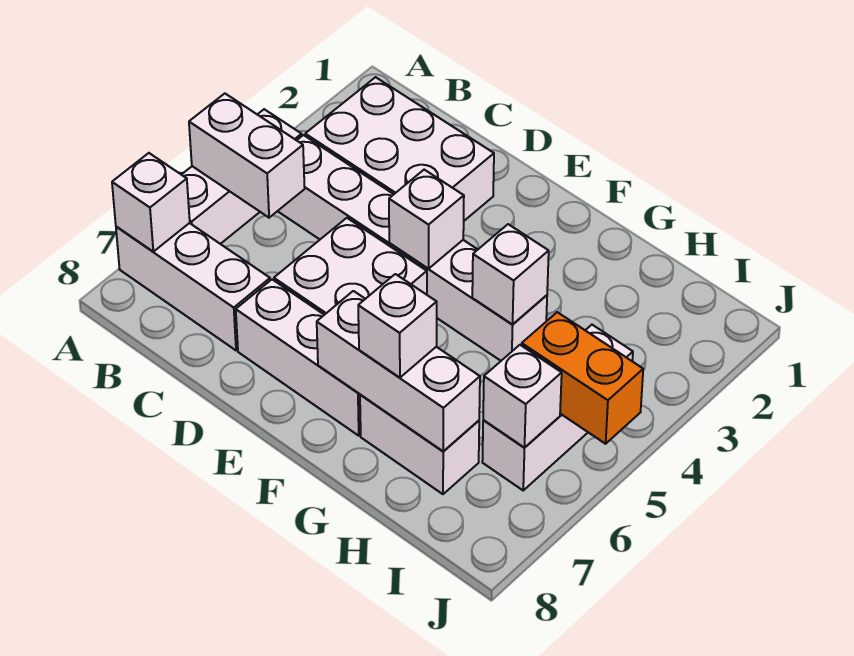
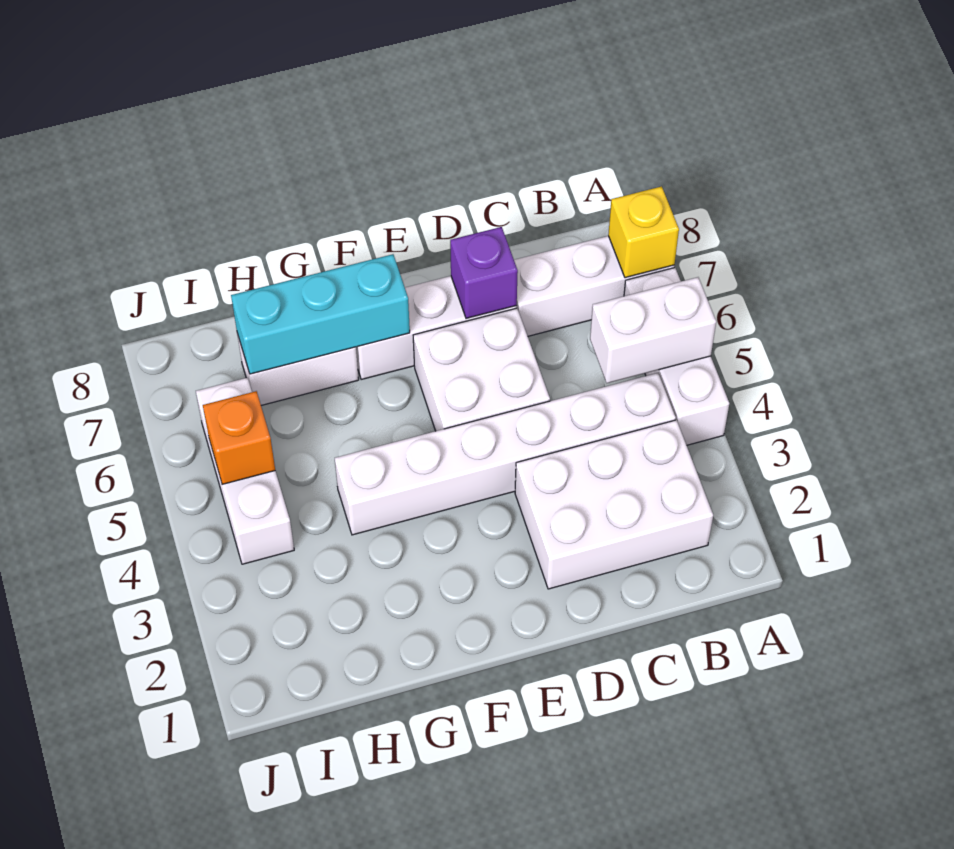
white brick A7 level 2 -> yellow brick A7 level 2
none -> purple brick D7 level 2
white brick E4 level 2 -> none
white brick F7:H7 level 2 -> cyan brick F7:H7 level 2
white brick G4 level 2 -> none
white brick G7 level 3 -> none
orange brick I5:J5 level 2 -> orange brick I5 level 2
white brick I6 level 2 -> none

